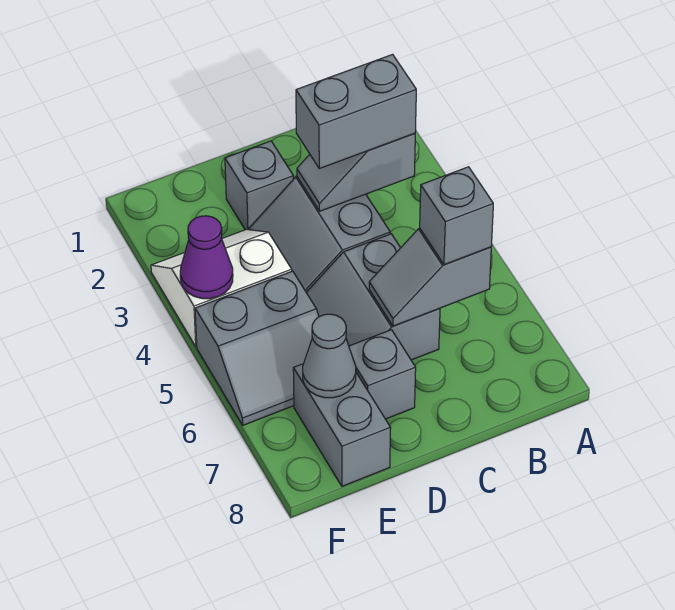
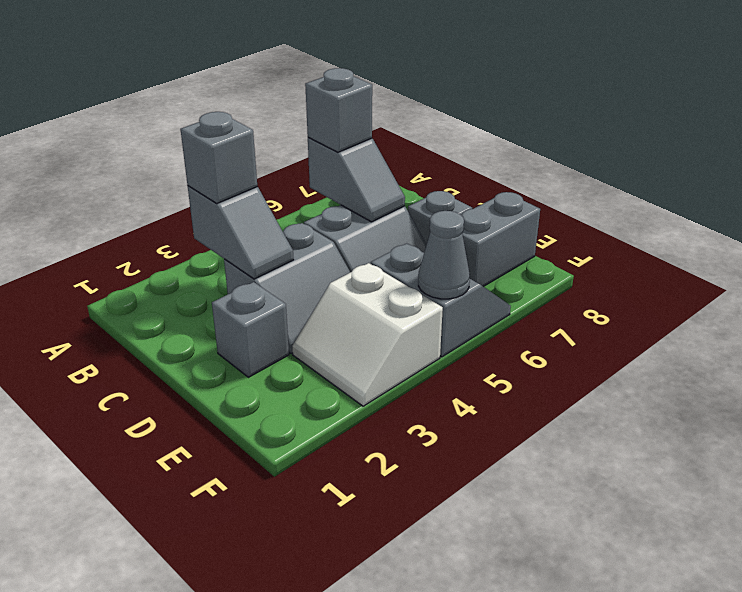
grey brick B3:C3 level 3 -> grey brick B3 level 3
grey cone E7 level 2 -> grey cone F5 level 2
purple cone F4 level 2 -> none

